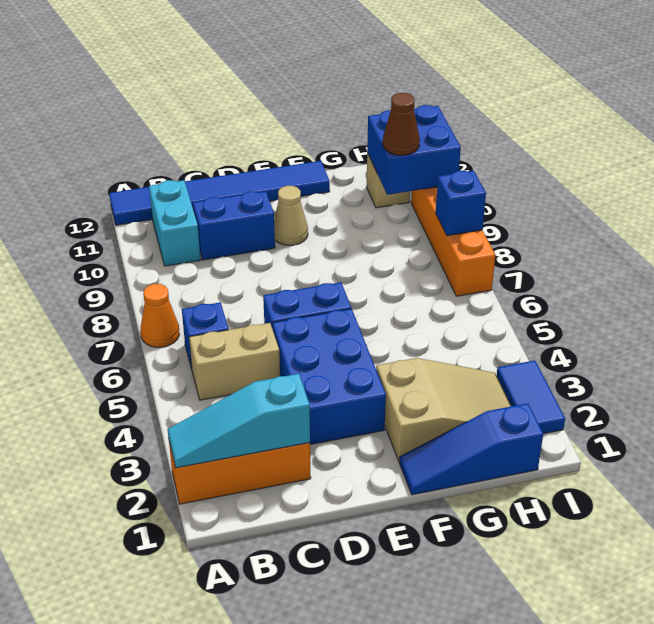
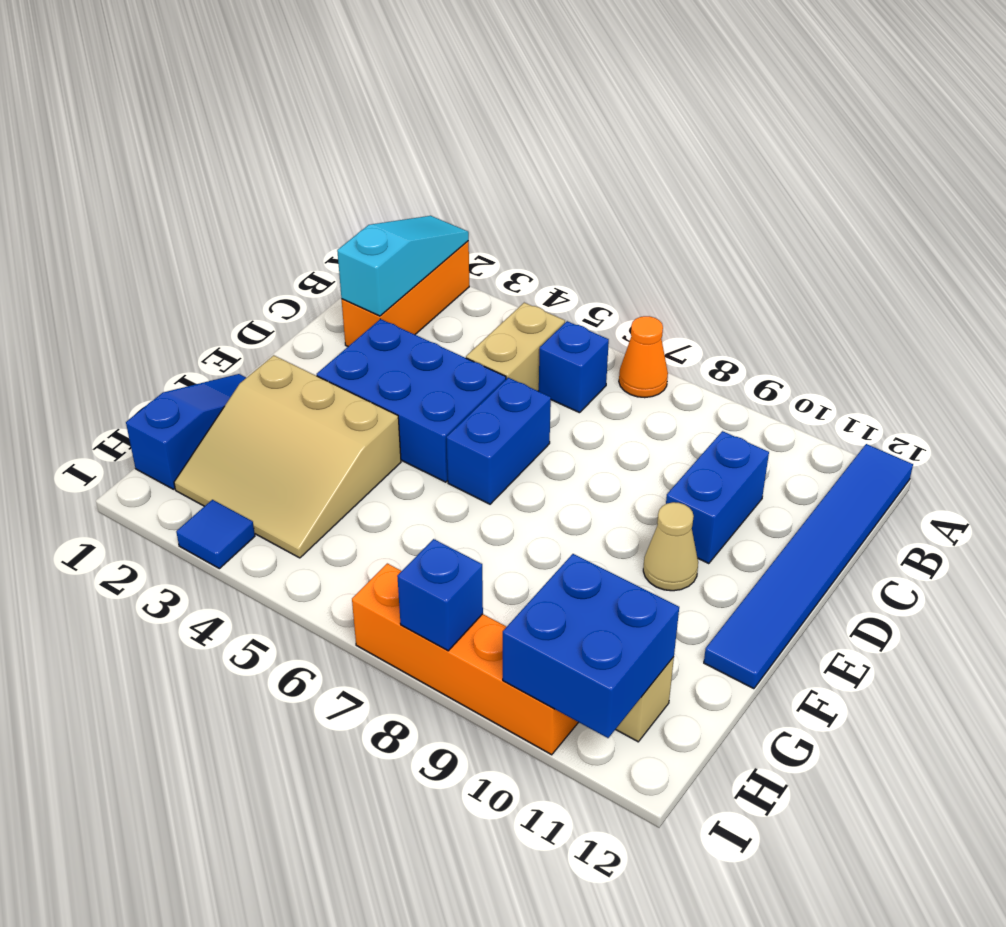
cyan brick B10:B11 level 1 -> none
tan slope F2:H3 level 1 top F -> tan slope F2:H4 level 1 top F
brown cone H10 level 3 -> none
blue tile I2:I3 level 1 -> blue tile I3 level 1

